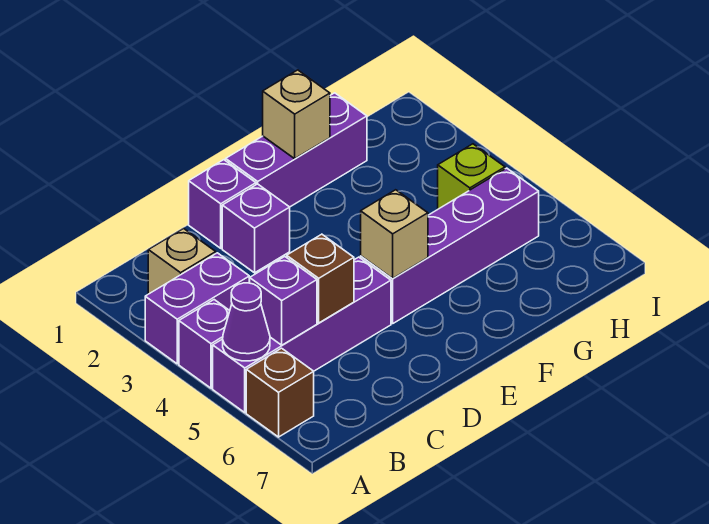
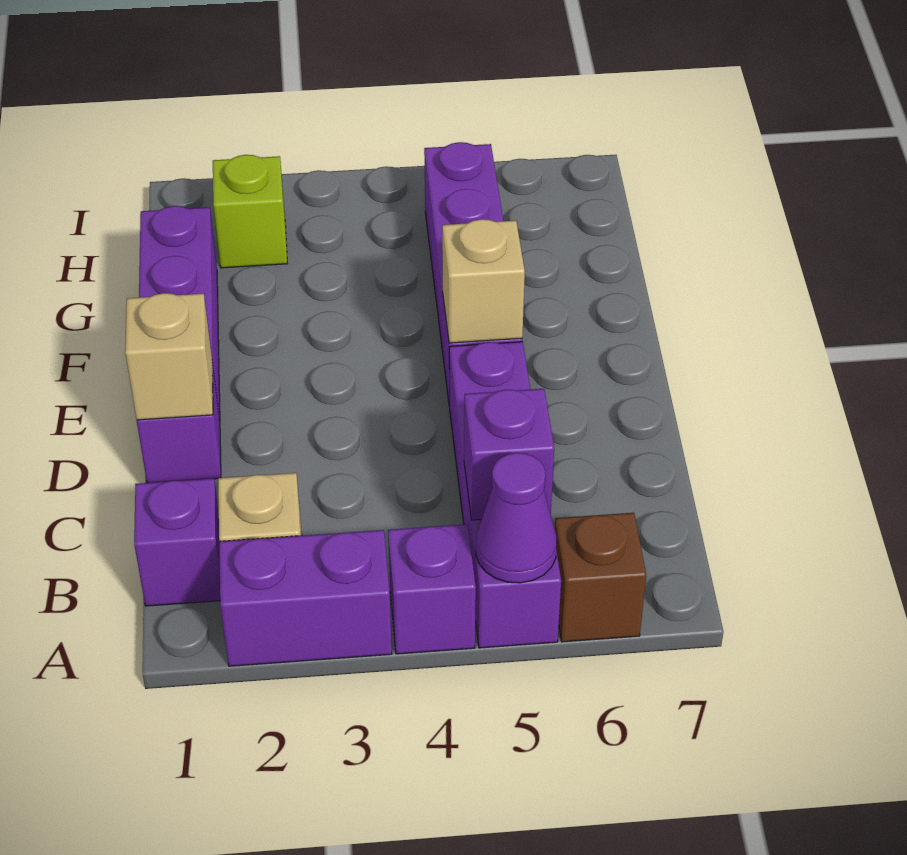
purple brick A3:B3 level 1 -> purple brick A2:A3 level 1
brown brick C5 level 2 -> none
purple brick D2 level 1 -> purple brick B1 level 1
tan brick F1 level 2 -> tan brick D1 level 2
lime brick H4 level 1 -> lime brick H2 level 1

